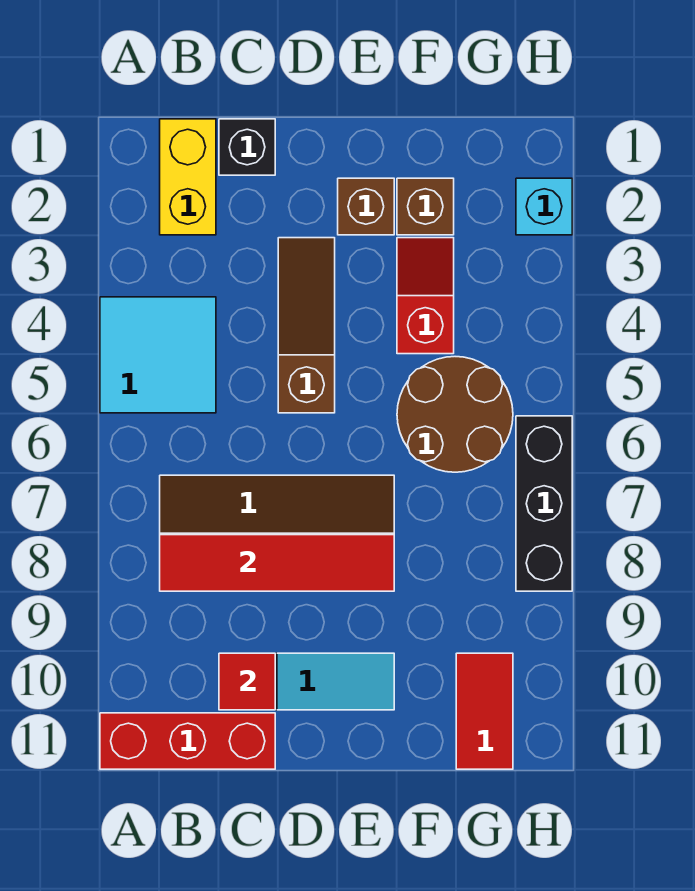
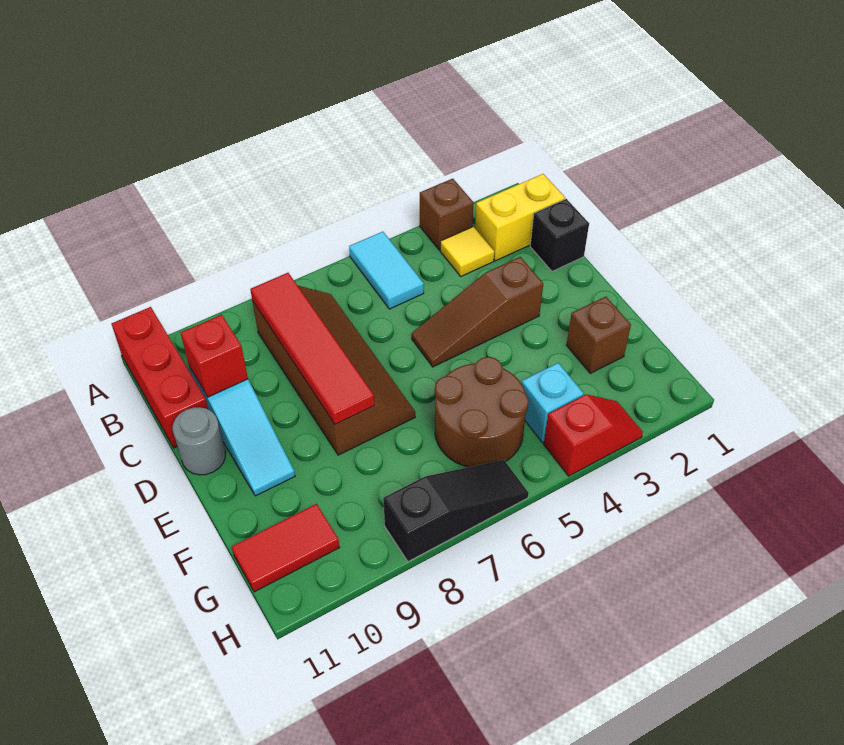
cyan tile A4:B5 level 1 -> cyan tile A5:B5 level 1
none -> yellow tile B3 level 1
red tile C10 level 2 -> red brick C10 level 2
brown slope D3:D5 level 1 top 5 -> brown slope D3:D5 level 1 top 3
none -> grey round brick D11 level 1
brown brick E2 level 1 -> brown brick A3 level 1
red slope F3:F4 level 1 top 4 -> red slope H3:H4 level 1 top 4
cyan brick H2 level 1 -> cyan brick G4 level 1
black brick H6:H8 level 1 -> black slope H6:H8 level 1 top 8

